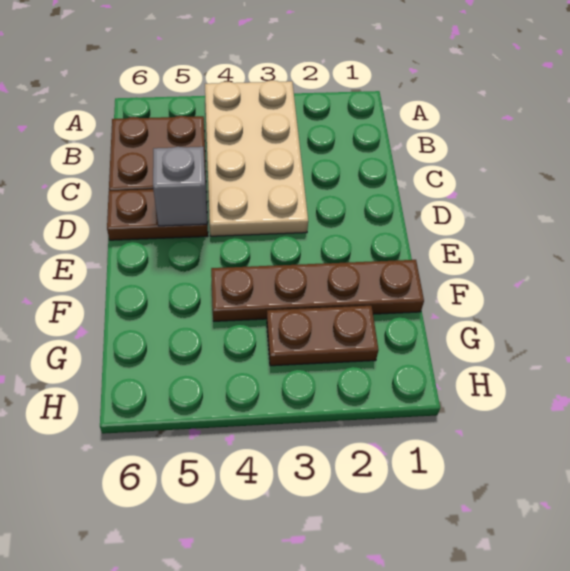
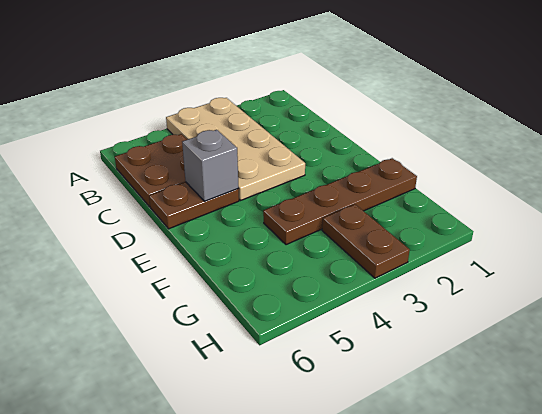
brown plate G2:G3 level 1 -> brown plate G3:H3 level 1

